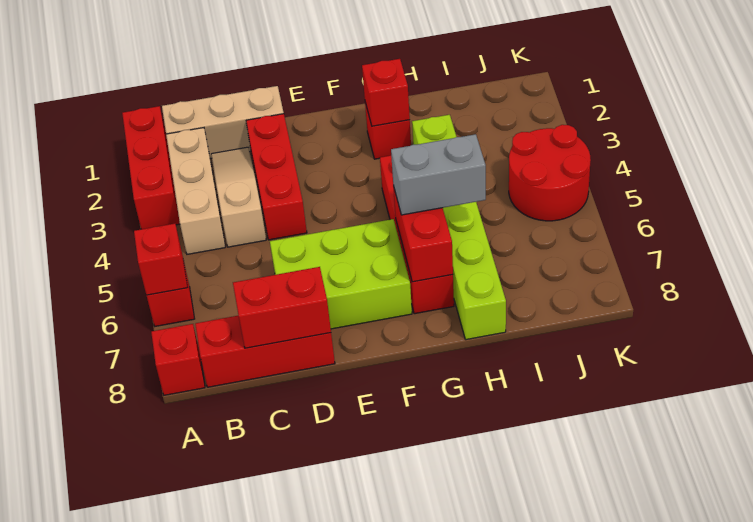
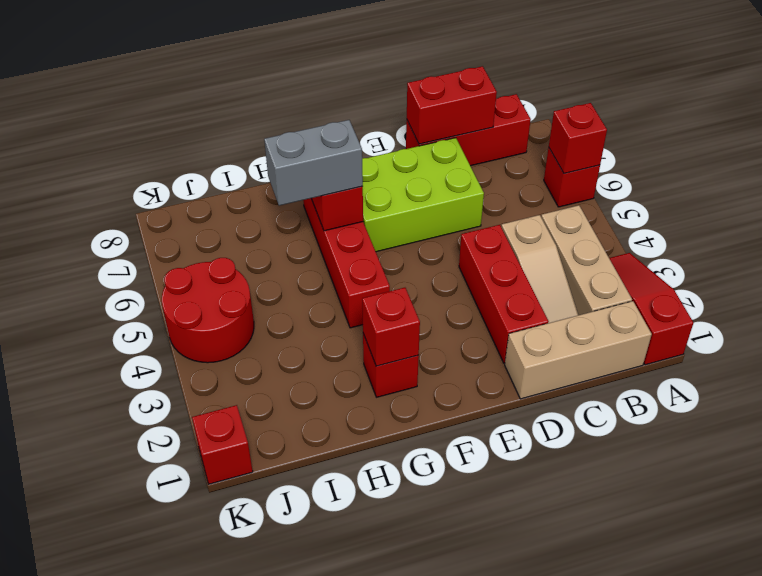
red brick A1:A3 level 1 -> red slope A1:A3 level 1 top 1
red brick A8 level 1 -> red brick K1 level 1
lime brick H3:H8 level 1 -> none

